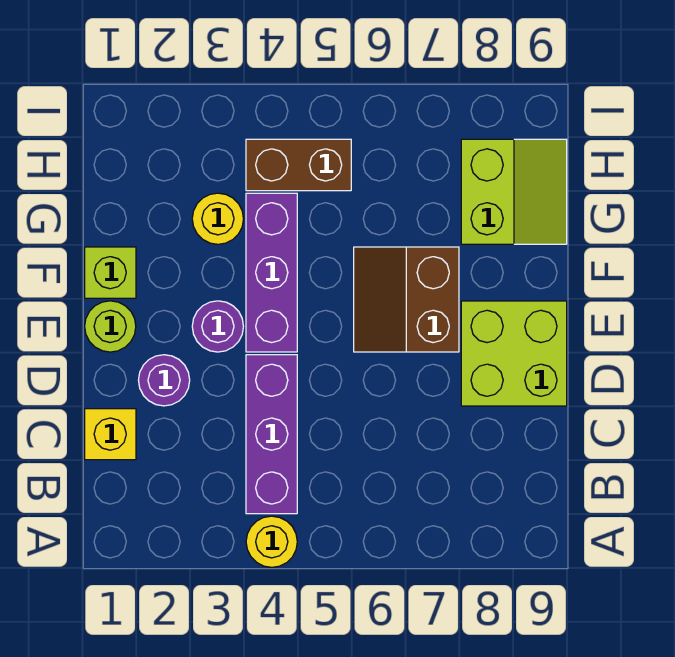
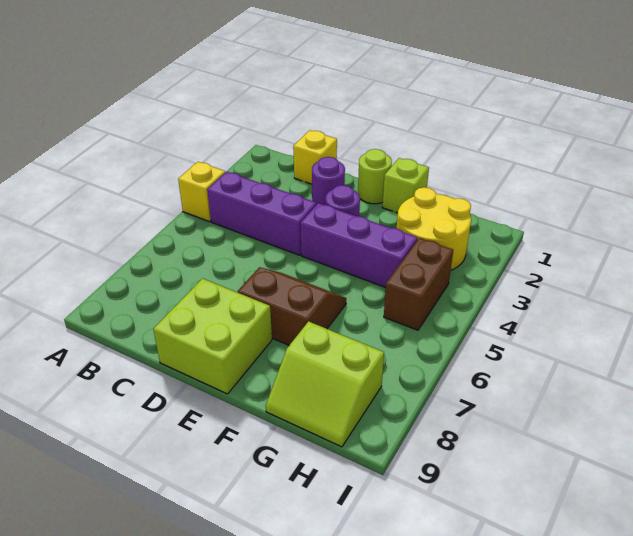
yellow round brick A4 level 1 -> yellow brick A4 level 1
yellow round brick G3 level 1 -> yellow round brick G2:H3 level 1

